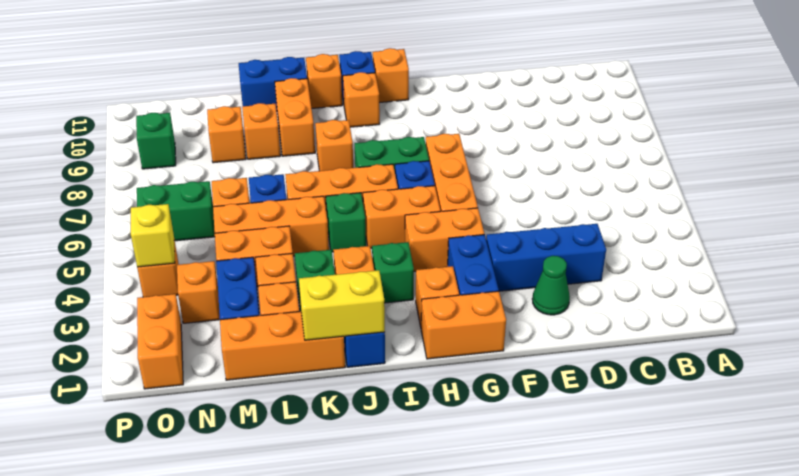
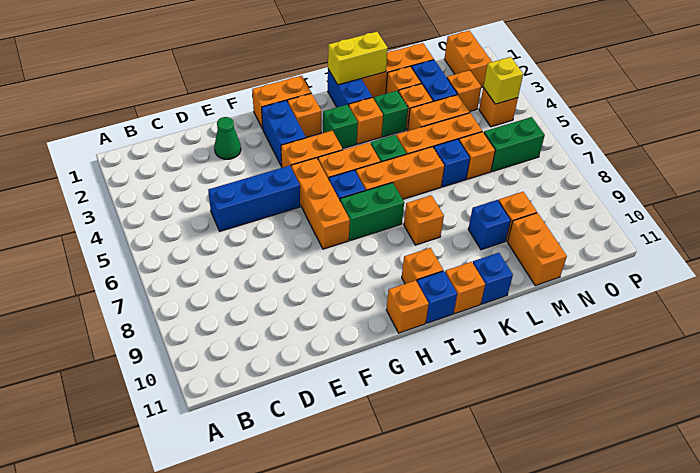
blue brick D3:F3 level 1 -> blue brick D5:F5 level 1
orange brick K9:K10 level 1 -> orange brick M10:M11 level 1
blue brick K11:L11 level 1 -> blue brick K11 level 1
orange brick L9 level 1 -> blue brick L9 level 1
green brick O9 level 1 -> none

